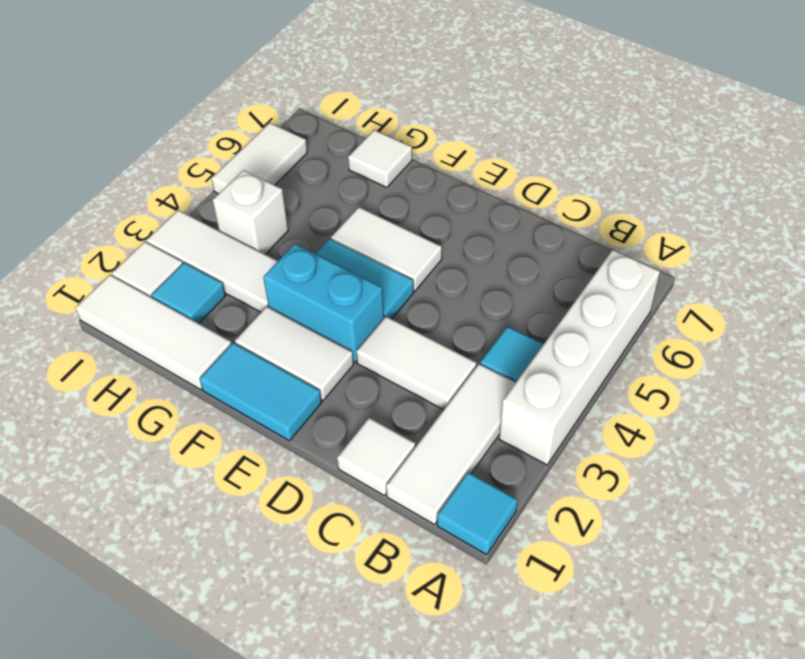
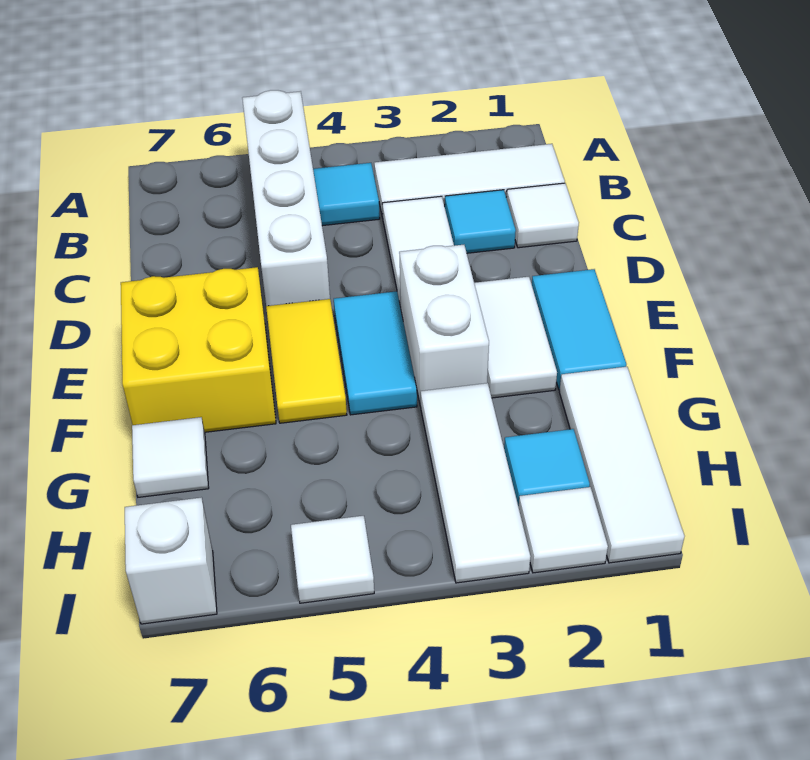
cyan tile A1 level 1 -> cyan tile C2 level 1
white brick A3:A6 level 1 -> white brick A5:D5 level 1
cyan brick E3:F3 level 1 -> white brick E3:F3 level 1
white tile E5:F5 level 1 -> yellow tile E5:F5 level 1
none -> yellow brick E6:F7 level 1
white brick H4 level 1 -> white brick I7 level 1
white tile I5:I6 level 1 -> white tile I5 level 1

